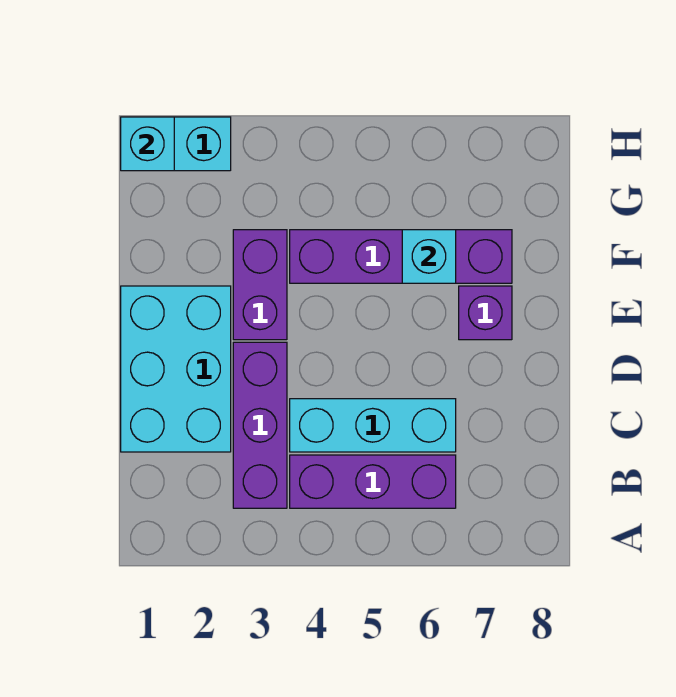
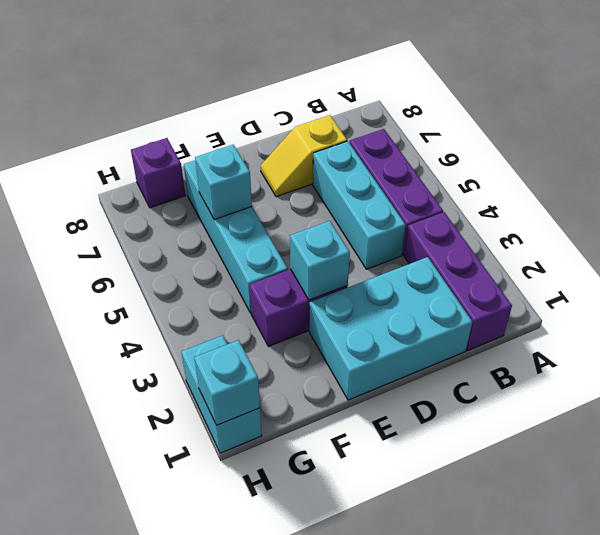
purple brick B3:D3 level 1 -> purple brick B1:B3 level 1
none -> yellow slope C7:D7 level 1 top C
none -> cyan brick E3 level 2
purple brick E7 level 1 -> purple brick G8 level 1
purple brick F4:F7 level 1 -> cyan brick F4:F7 level 1

